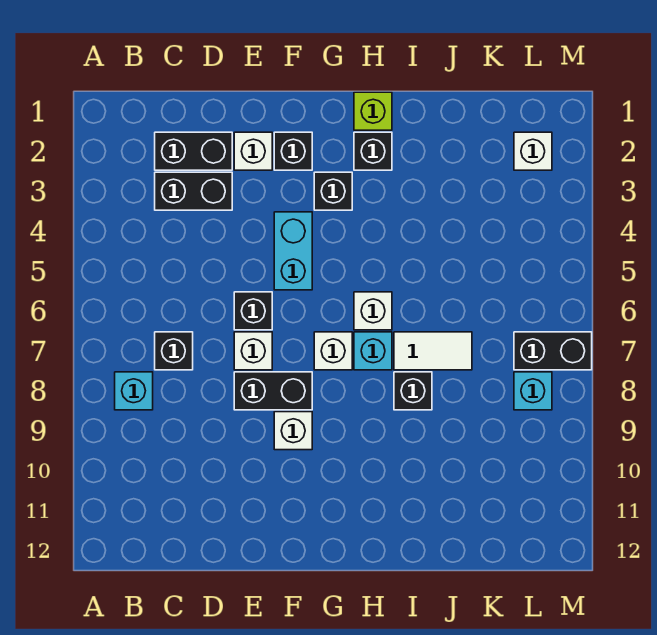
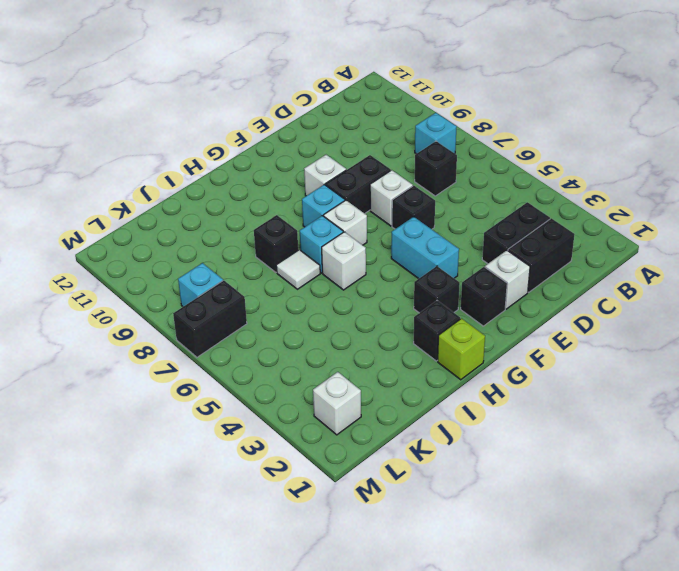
none -> cyan brick G8 level 1
white tile I7:J7 level 1 -> white tile I7 level 1

